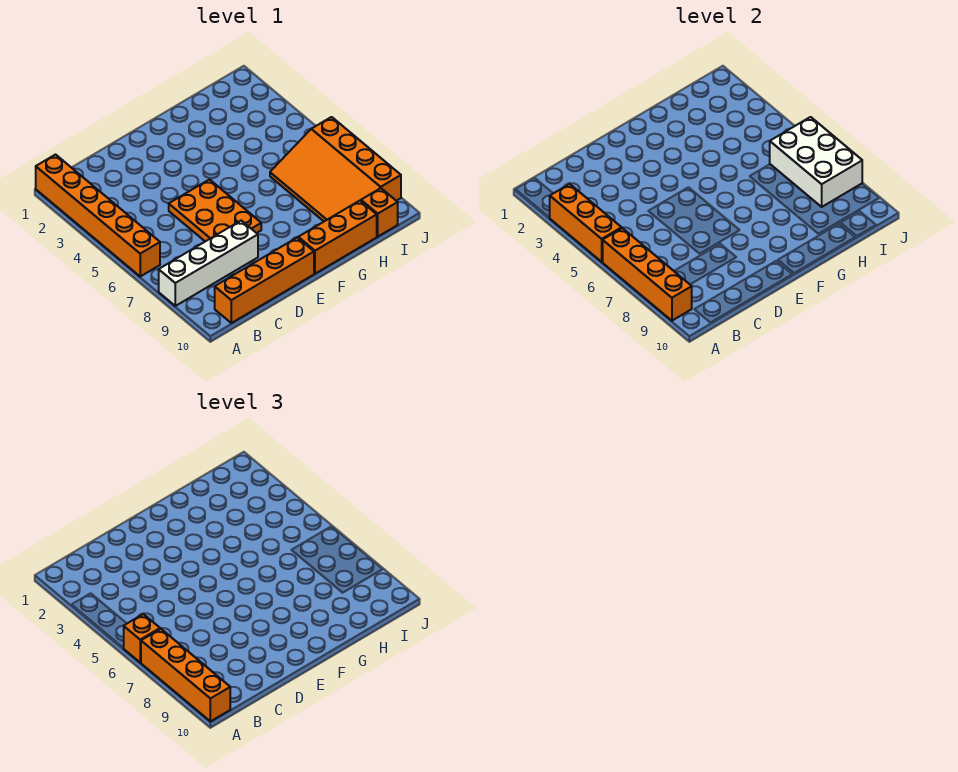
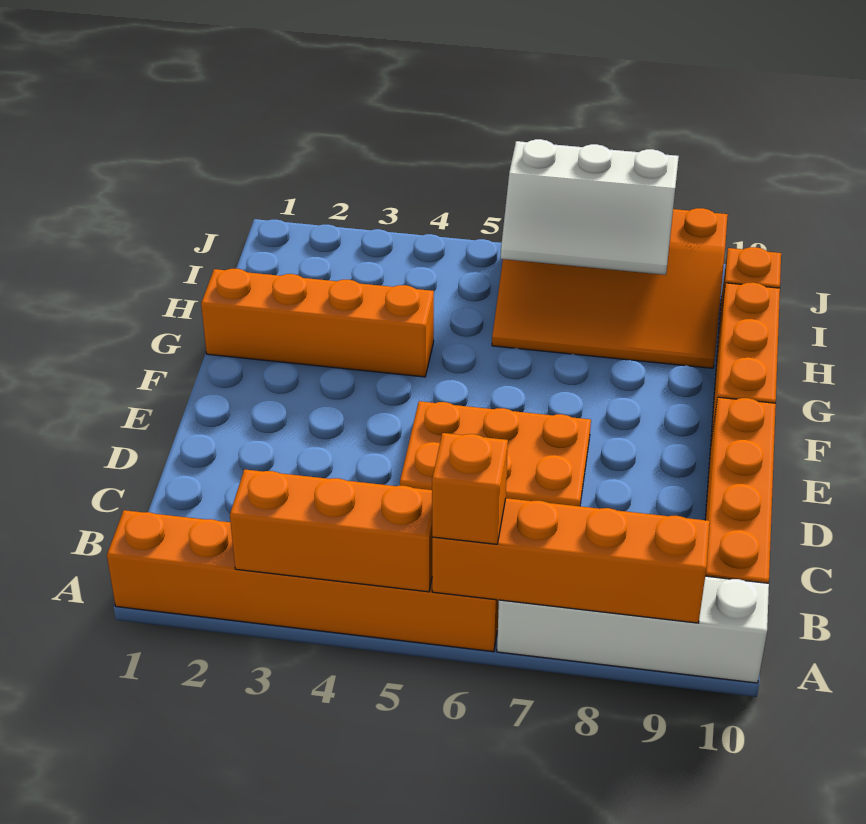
orange brick A7:A10 level 3 -> orange brick G1:G4 level 1
white brick A8:D8 level 1 -> white brick A7:A10 level 1
white brick I6:J8 level 2 -> white slope I6:J8 level 2 top J

